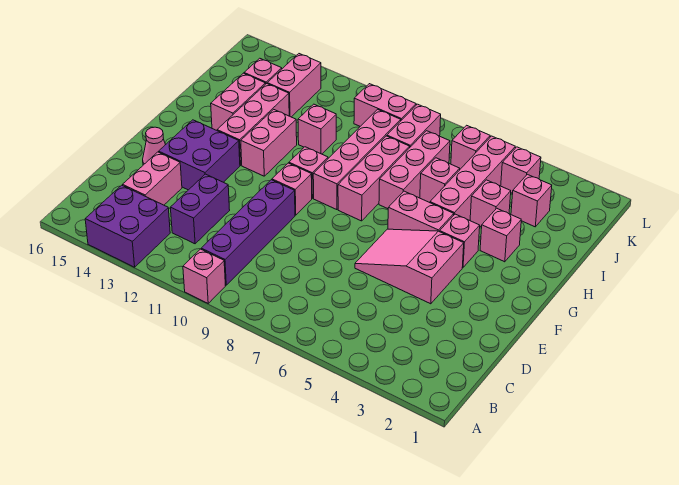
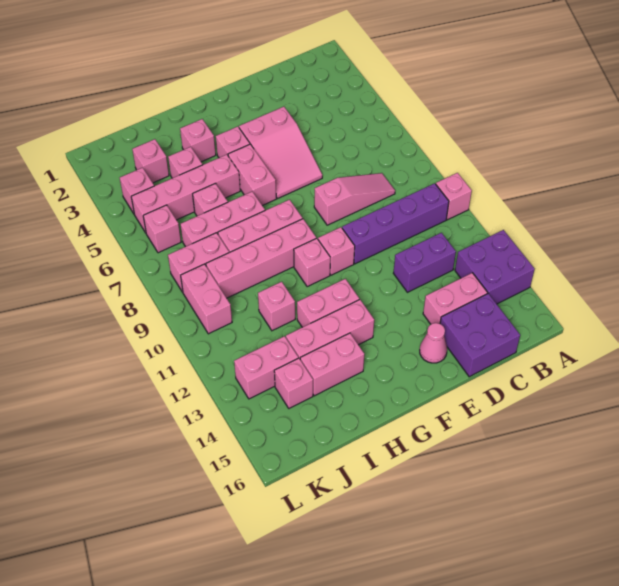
none -> pink slope C8:E8 level 1 top E
purple brick E13:F14 level 1 -> purple brick C15:D16 level 1

